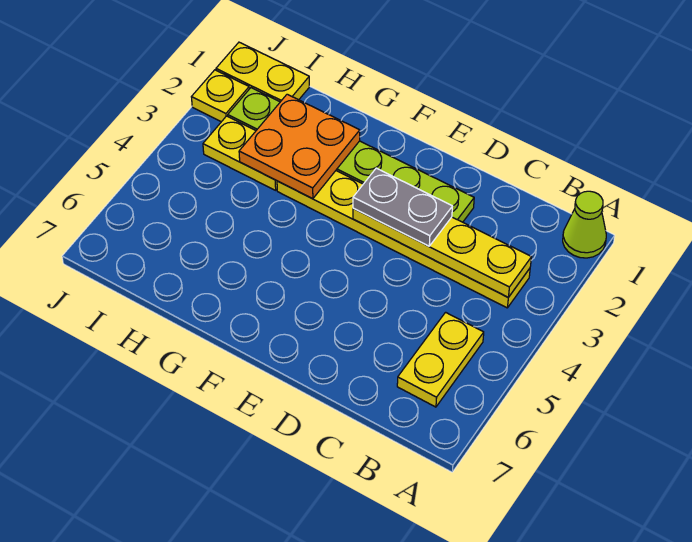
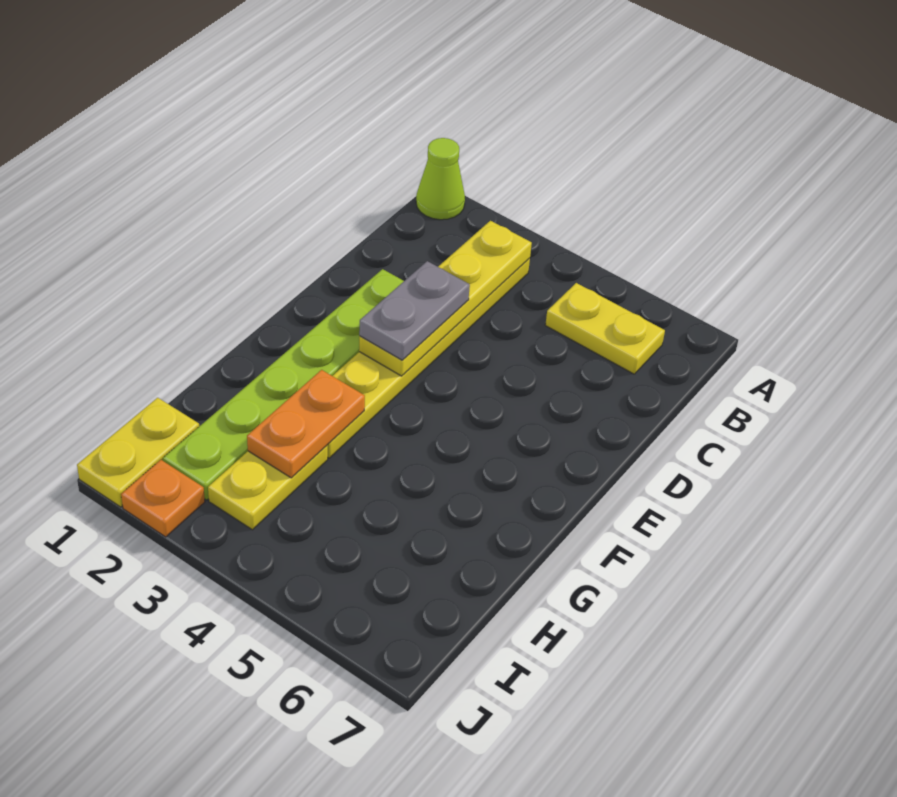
orange plate G2:H3 level 2 -> orange plate G3:H3 level 2
yellow plate J2 level 1 -> orange plate J2 level 1

